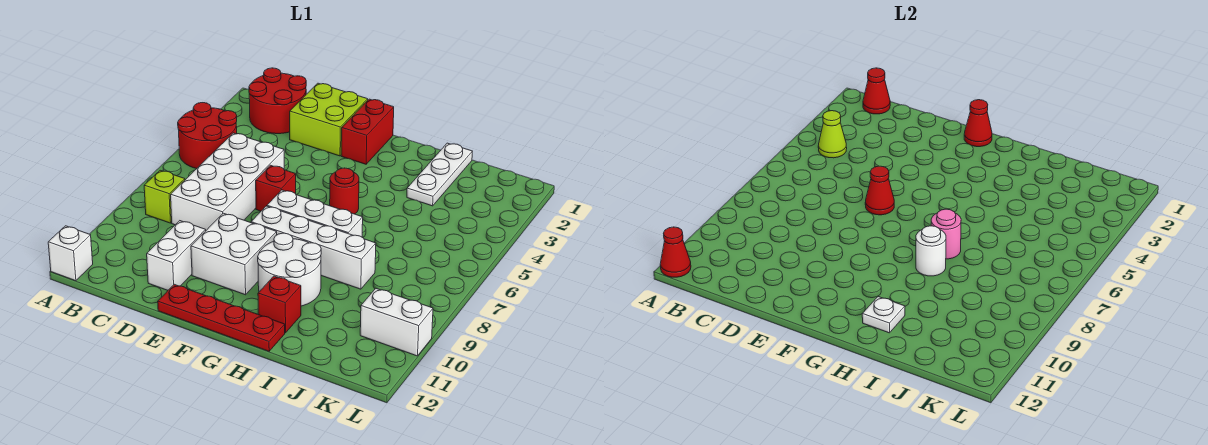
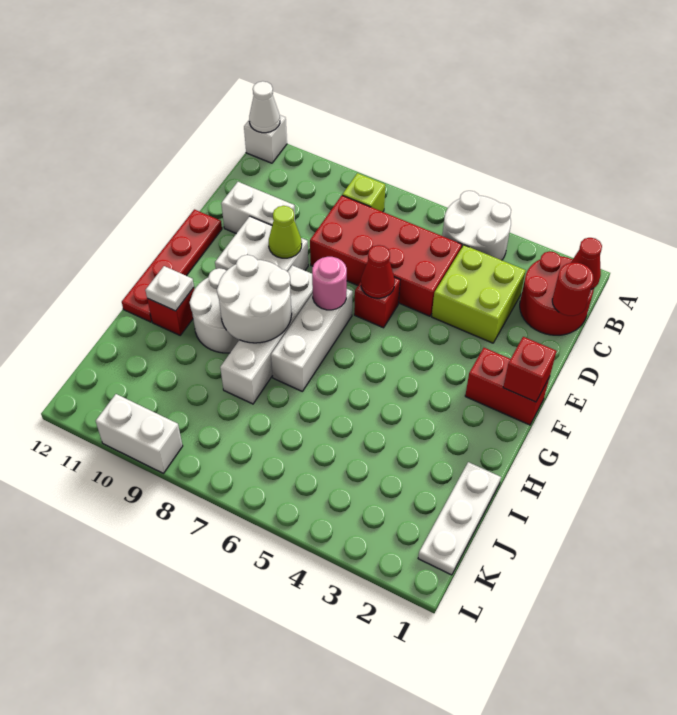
red round brick A4:B5 level 1 -> white round brick A4:B5 level 1
red cone A12 level 2 -> white cone A12 level 2
lime cone B4 level 2 -> lime cone E9 level 2
white brick C5:D8 level 1 -> red brick C5:D8 level 1
lime brick D1:E2 level 1 -> lime brick C3:D4 level 1
red cone F1 level 2 -> red brick F1 level 2
red round brick G5 level 1 -> red round brick C1 level 2
pink round brick H7 level 2 -> pink round brick F7 level 2
white round brick H8 level 2 -> white round brick G8:H9 level 2
white plate I1:I3 level 1 -> white plate I1:K1 level 1
white brick K10:L10 level 1 -> white brick L9:L10 level 1

